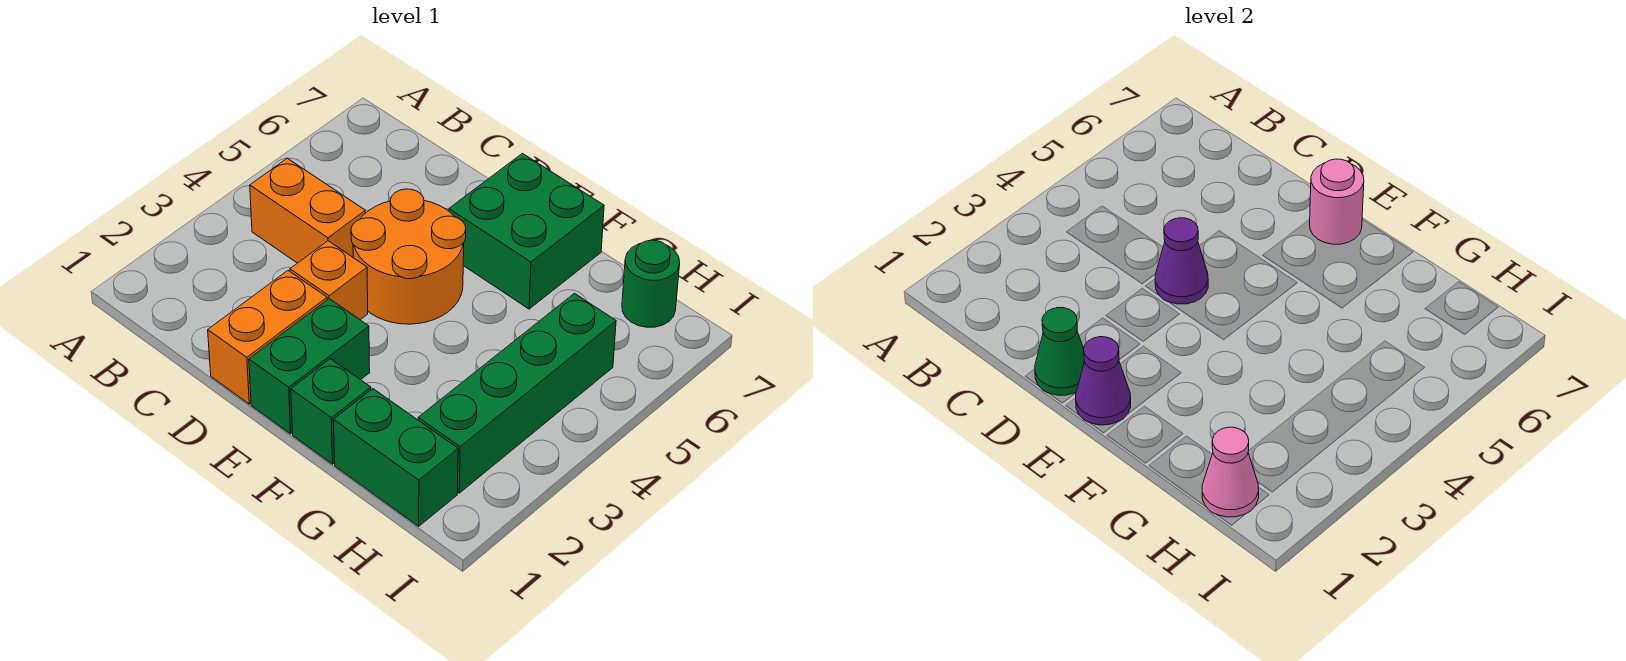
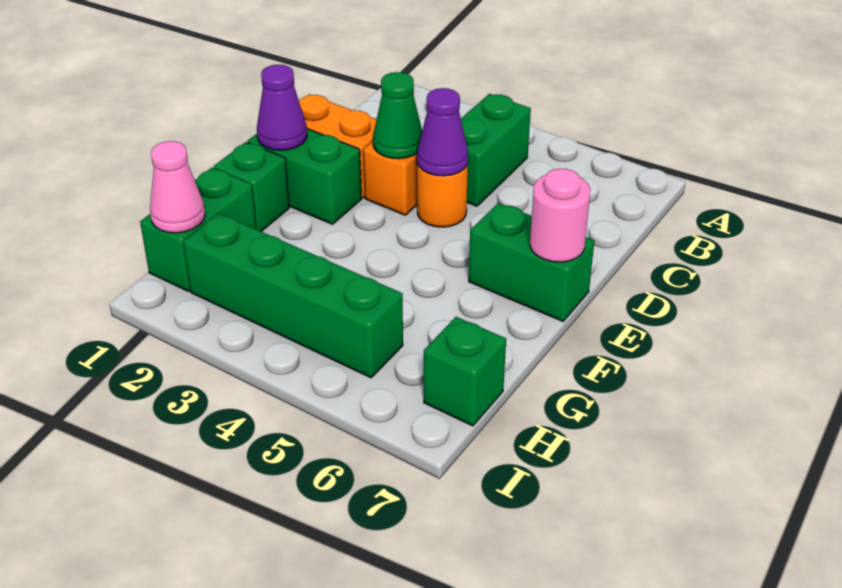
orange brick B4:C4 level 1 -> green brick B4:C4 level 1
green cone D1 level 2 -> green cone D3 level 2
orange round brick D4:E5 level 1 -> orange round brick D4 level 1
green brick E6:F7 level 1 -> green brick E6:E7 level 1
green round brick H7 level 1 -> green brick H7 level 1

